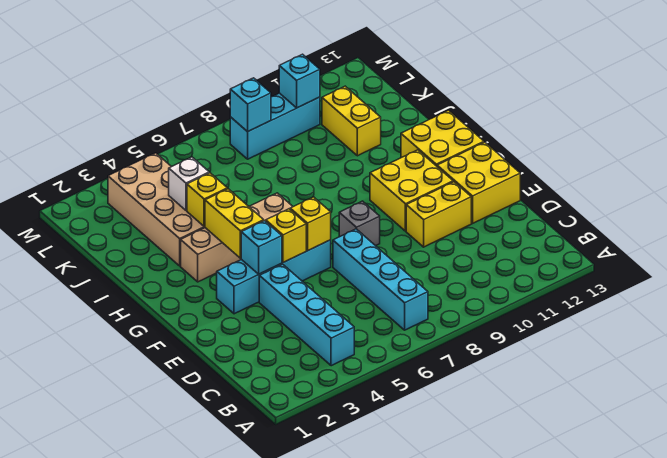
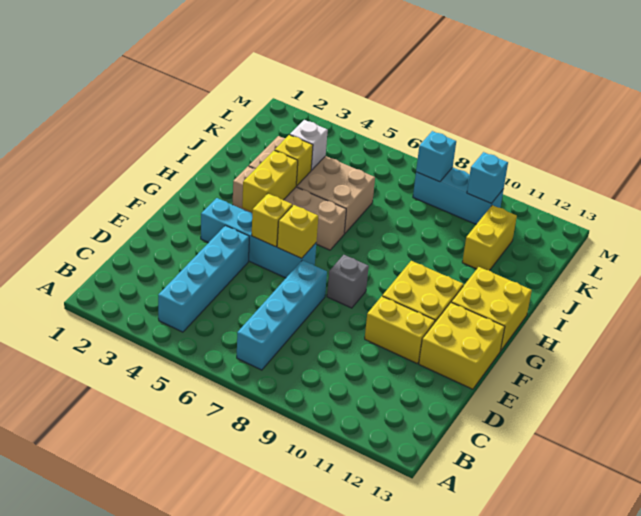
cyan brick F4 level 2 -> none
tan brick I3:L4 level 1 -> tan brick I3:J6 level 1

